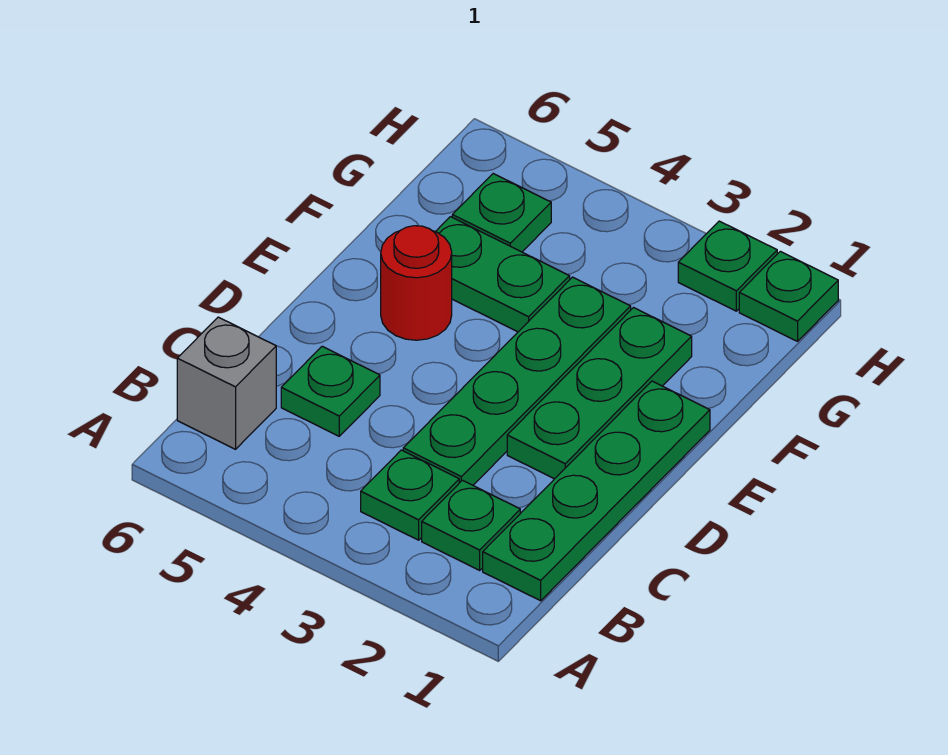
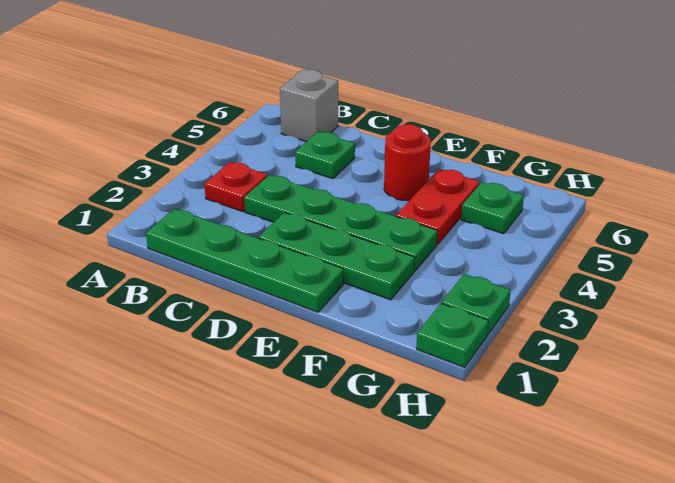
green plate B2 level 1 -> none
green plate B3 level 1 -> red plate B3 level 1
green plate F4:F5 level 1 -> red plate F4:F5 level 1

